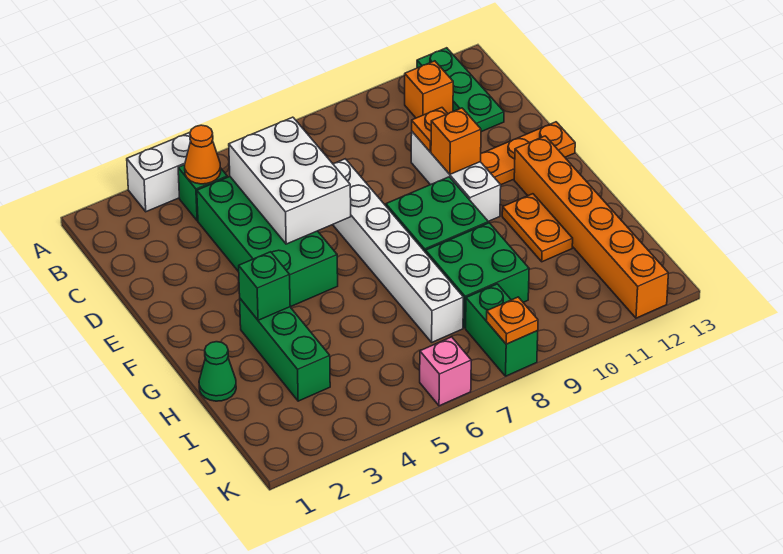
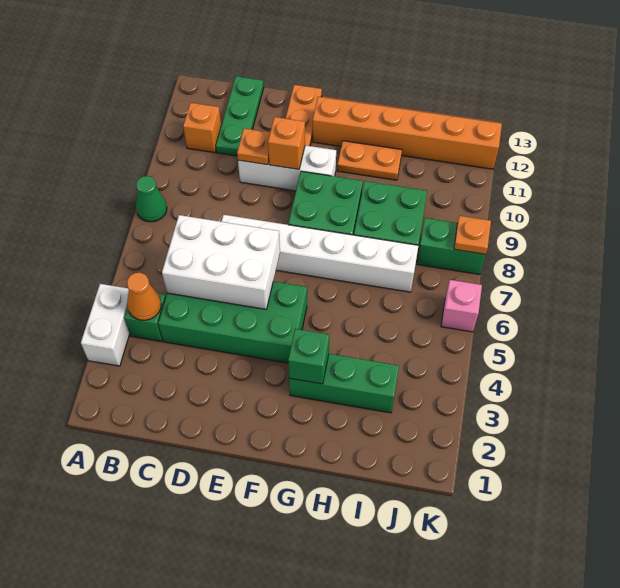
green plate A12:C12 level 1 -> green plate C11:C13 level 1
green cone H1 level 1 -> green cone A8 level 1

